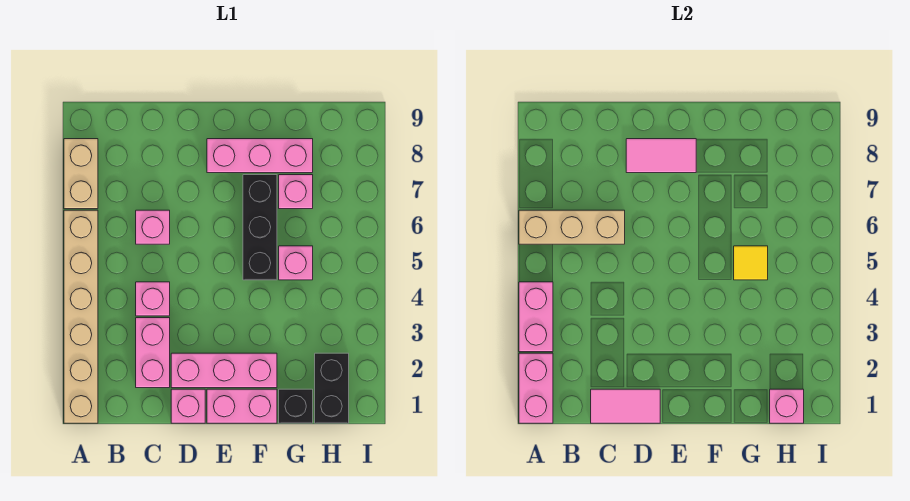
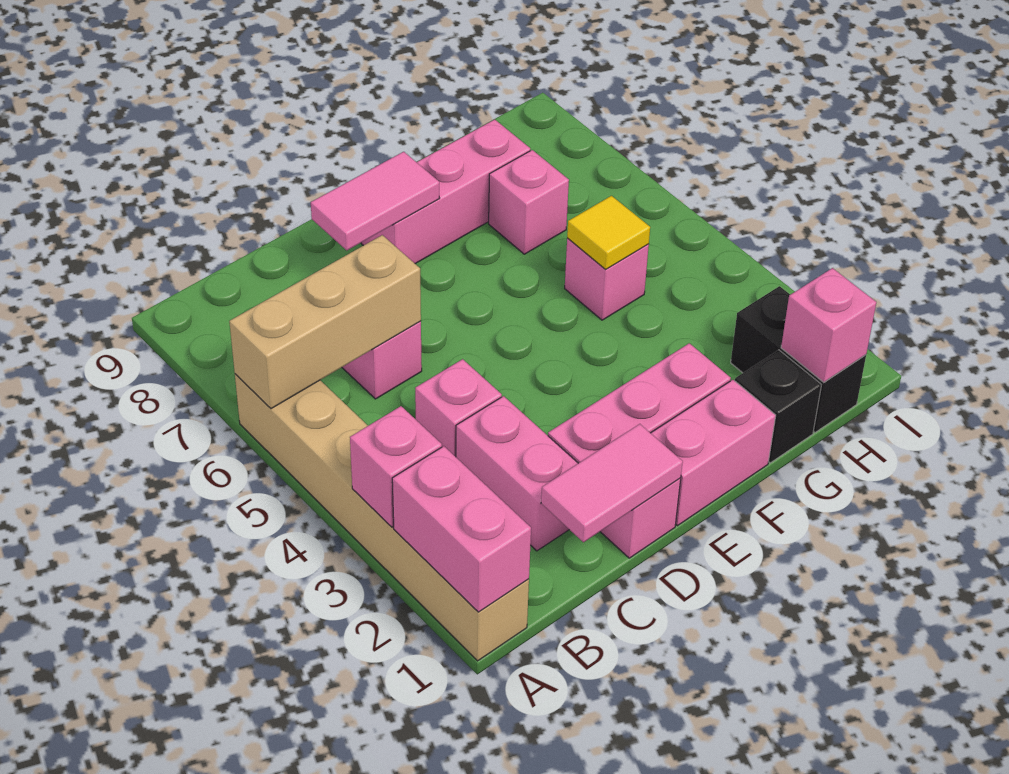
pink brick A3:A4 level 2 -> pink brick A3 level 2
tan brick A7:A8 level 1 -> none
black brick F5:F7 level 1 -> none

